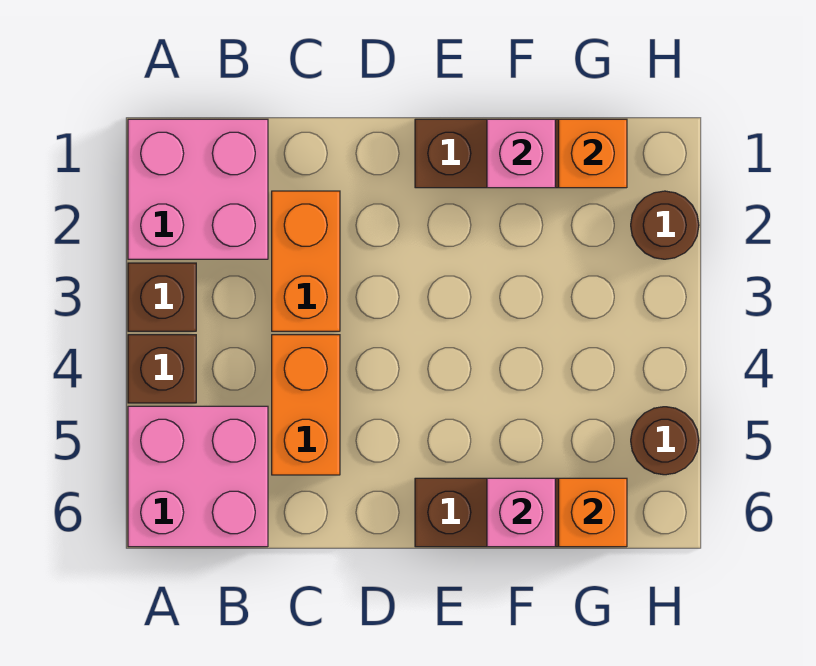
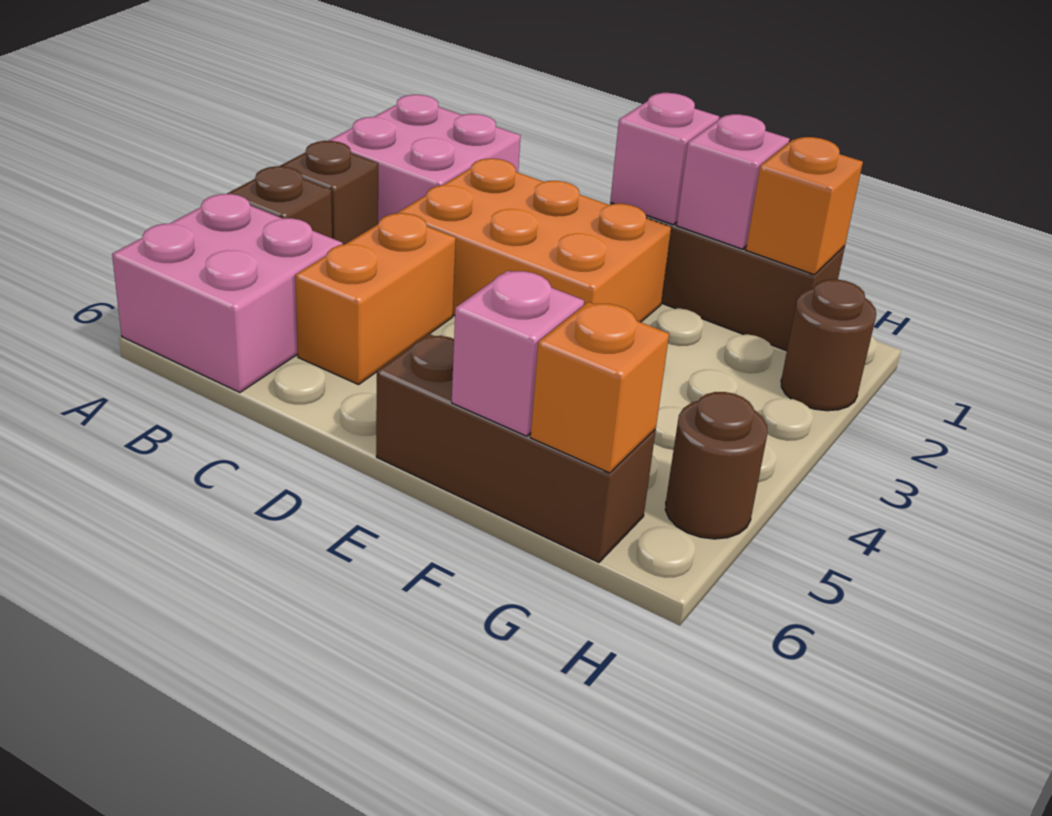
orange brick C2:C3 level 1 -> orange brick C2:E3 level 1
none -> pink brick E1 level 2

